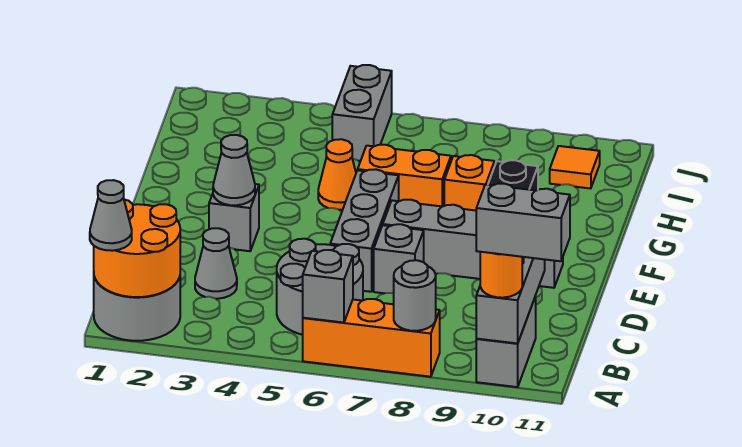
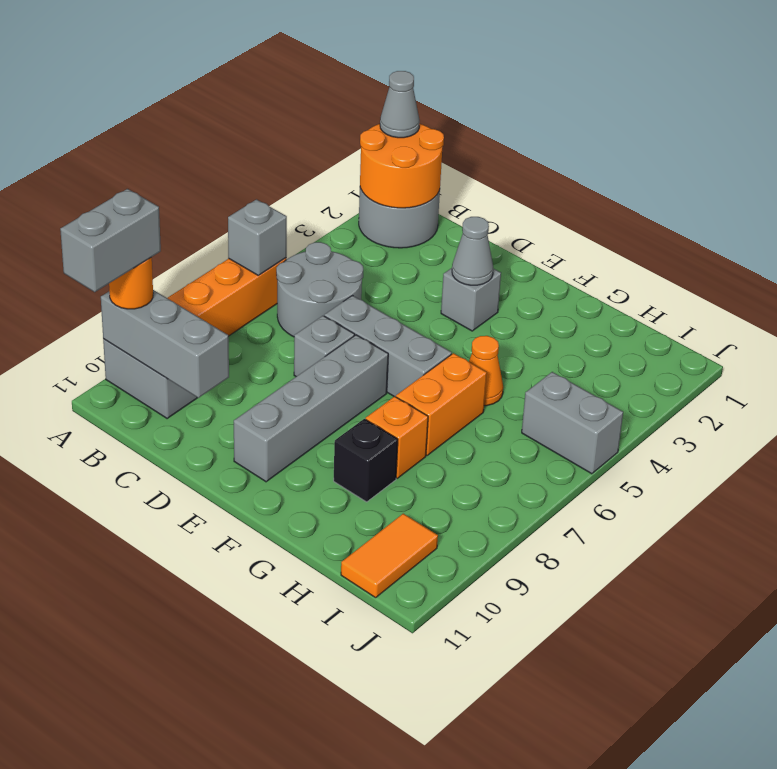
grey round brick A8 level 2 -> none
grey cone C3 level 1 -> none
orange tile I10 level 1 -> orange tile I10:I11 level 1

